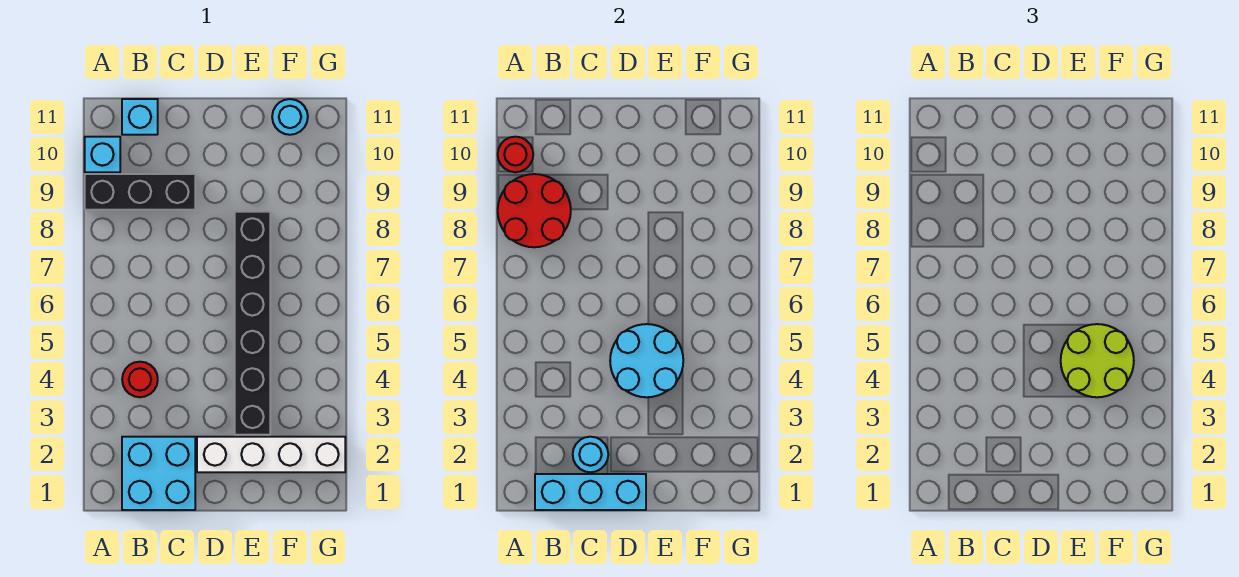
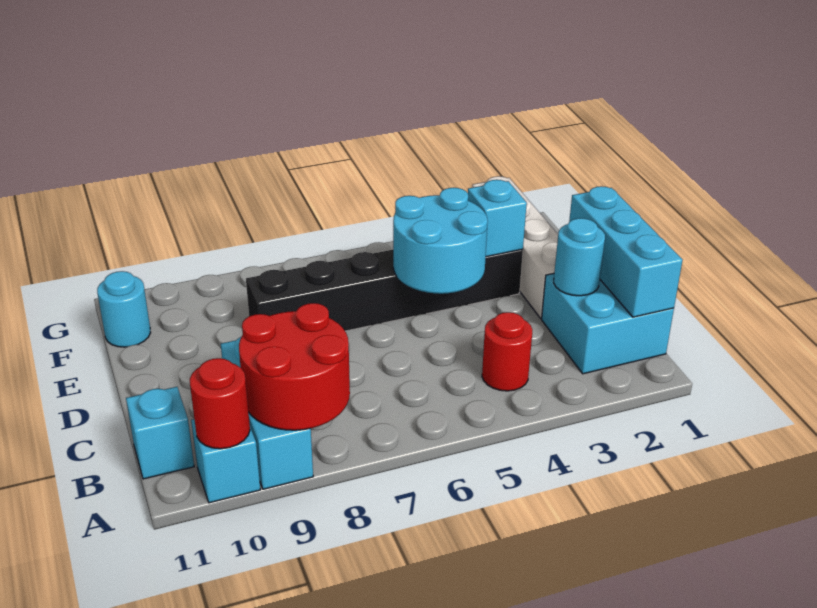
black brick A9:C9 level 1 -> cyan brick A9:C9 level 1
none -> cyan brick E3 level 2
lime round brick E4:F5 level 3 -> none

